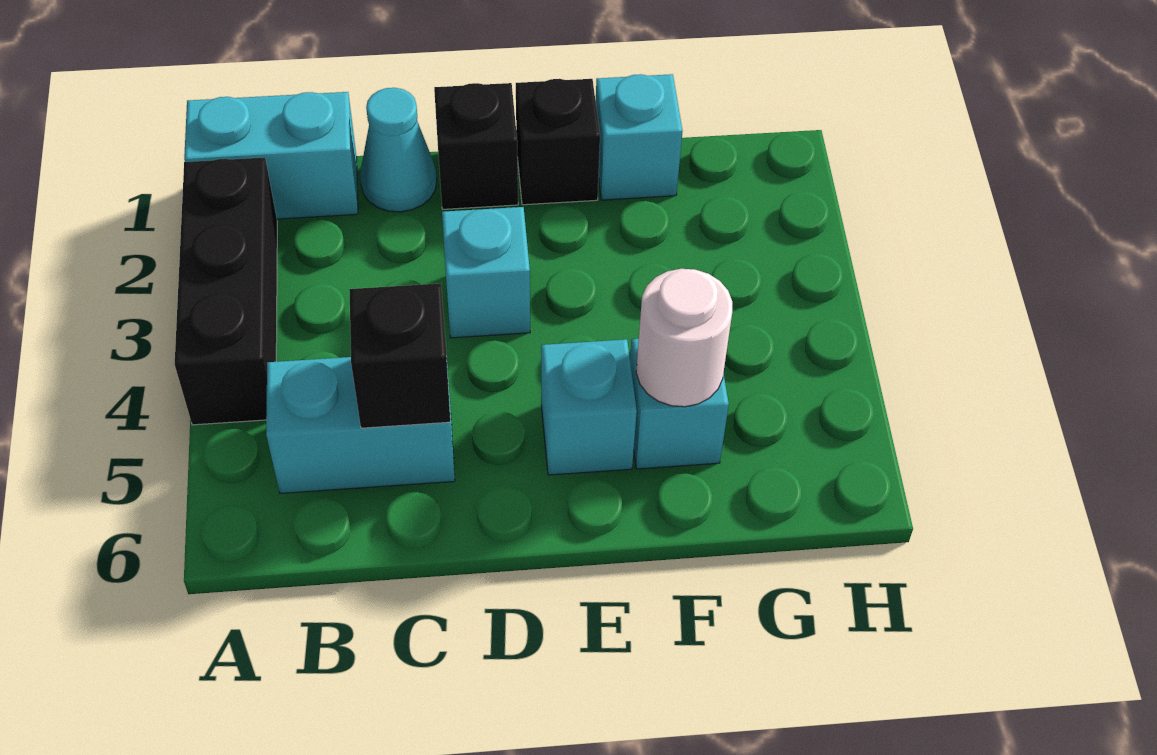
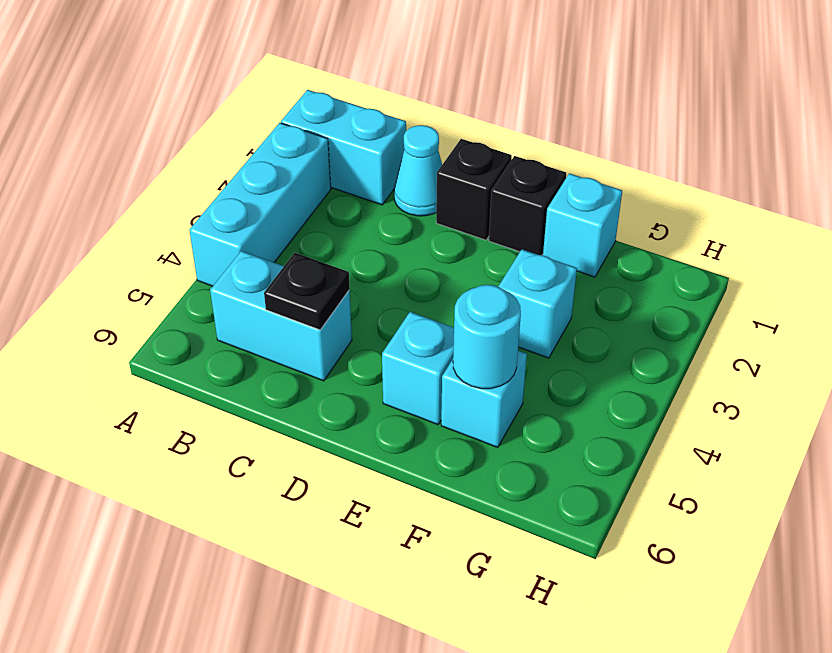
black brick A2:A4 level 1 -> cyan brick A2:A4 level 1
black brick C5 level 2 -> black plate C5 level 2
cyan brick D3 level 1 -> cyan brick F3 level 1
white round brick F5 level 2 -> cyan round brick F5 level 2

